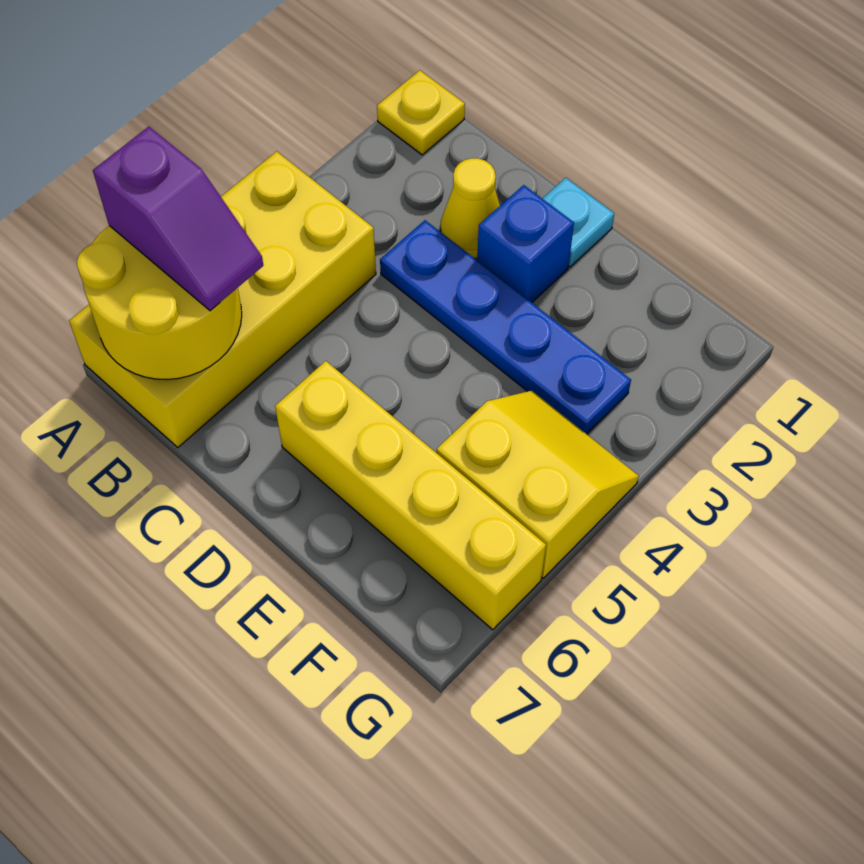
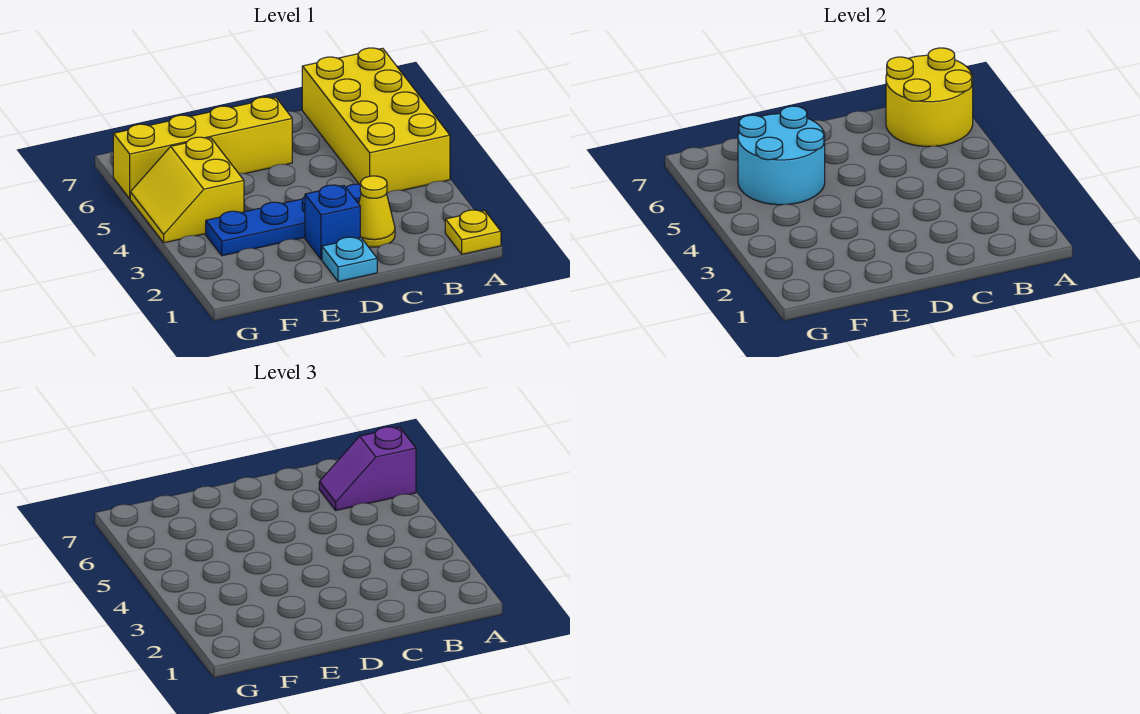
none -> cyan round brick E5:F6 level 2
yellow slope F4:G5 level 1 top 5 -> yellow slope F4:G5 level 1 top F

